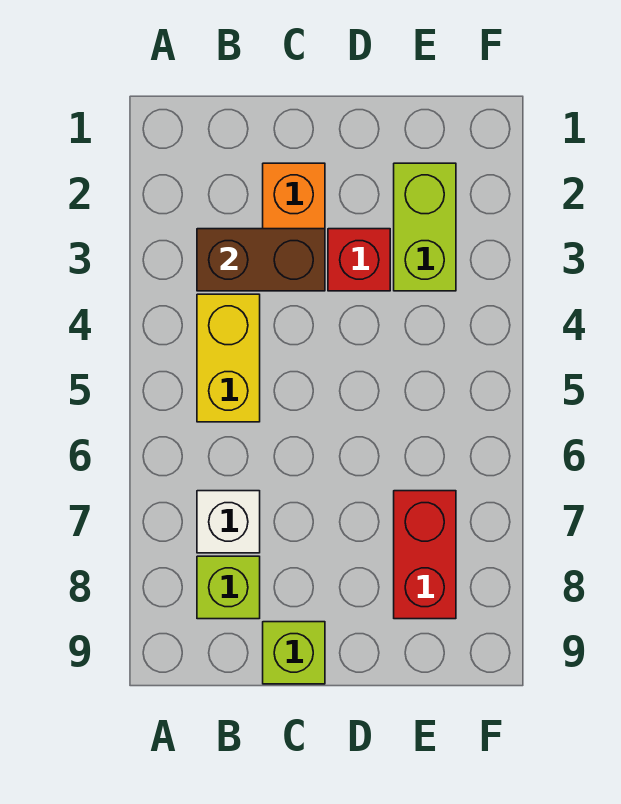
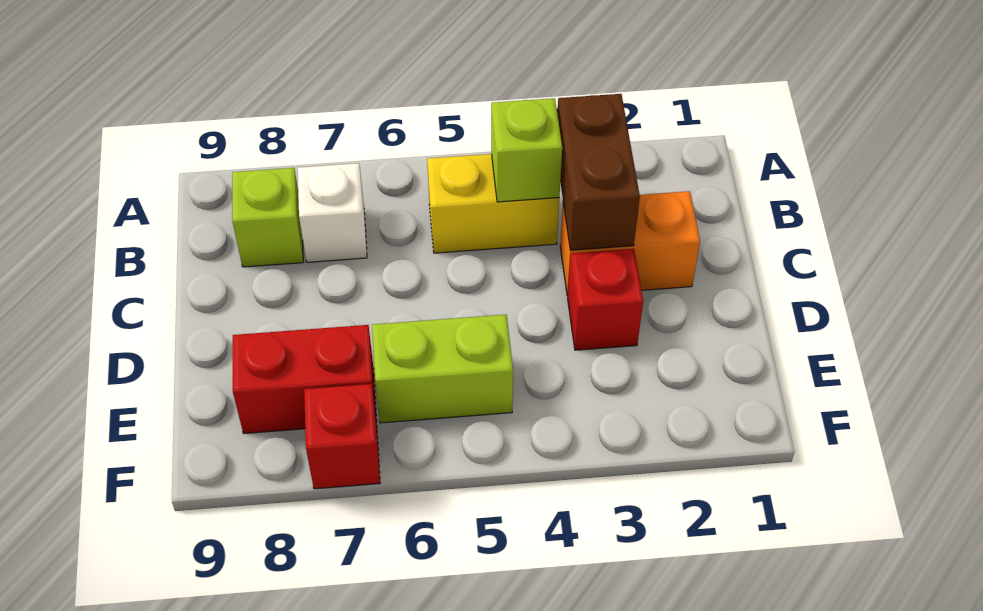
lime brick C9 level 1 -> lime brick B4 level 2
lime brick E2:E3 level 1 -> lime brick E5:E6 level 1
none -> red brick F7 level 1

